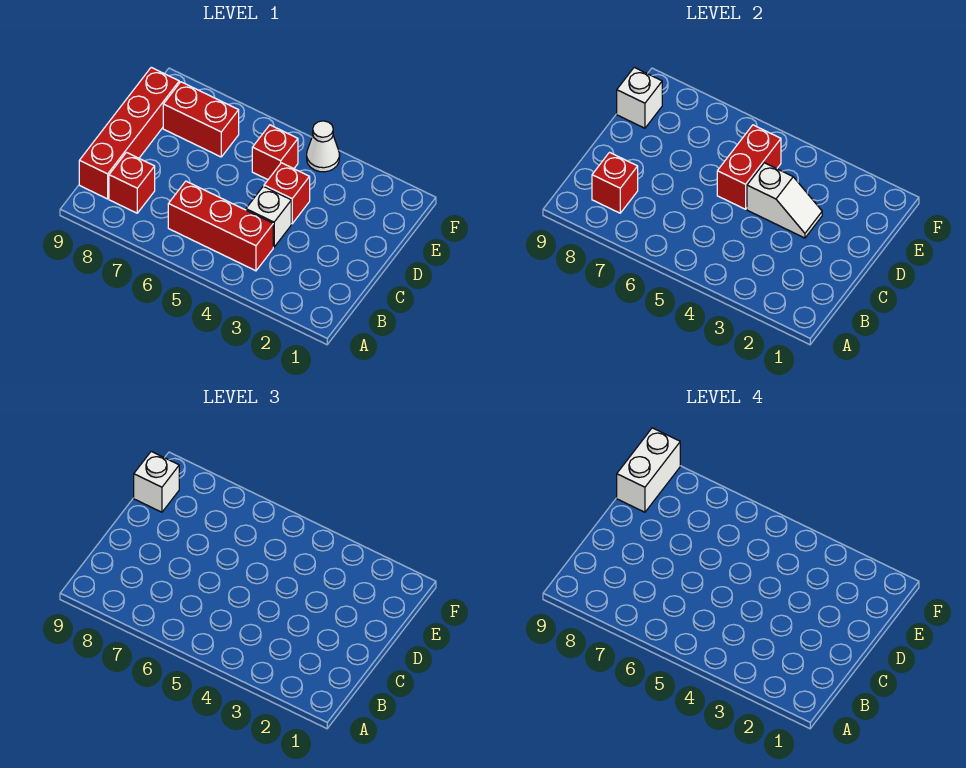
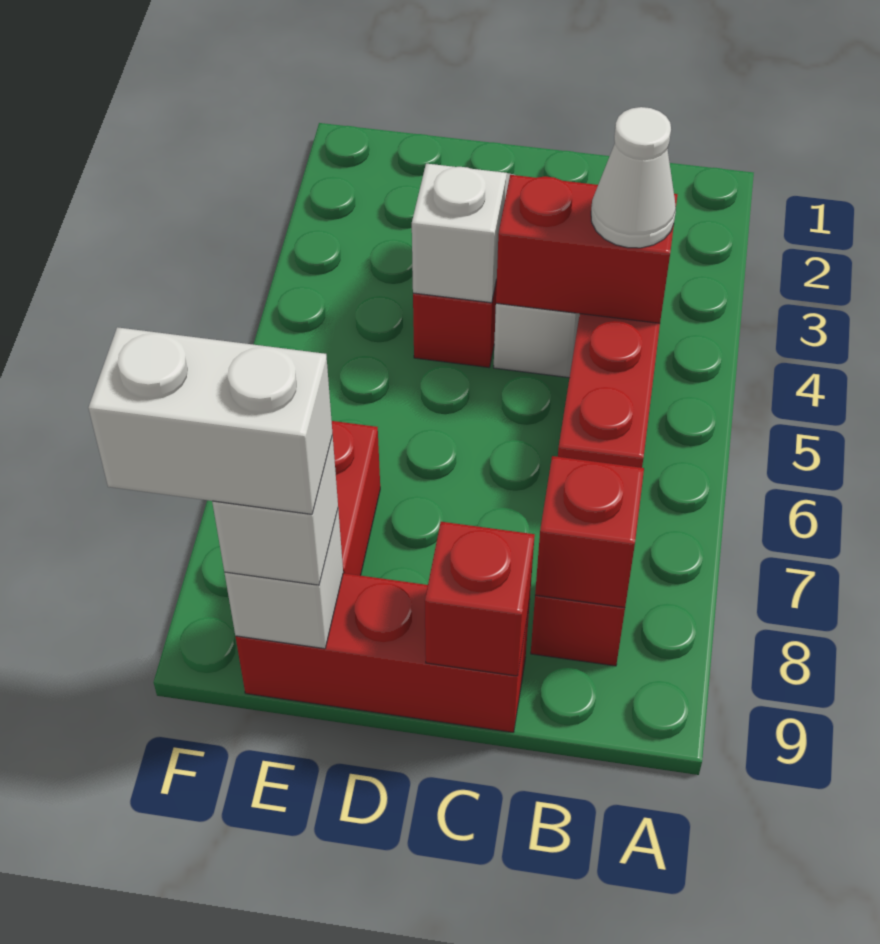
red brick B9:E9 level 1 -> red brick C9:E9 level 1
red brick D5:E5 level 2 -> red brick B4:C4 level 2
red brick E5 level 1 -> red brick C9 level 2
white cone F4 level 1 -> white cone B4 level 3

